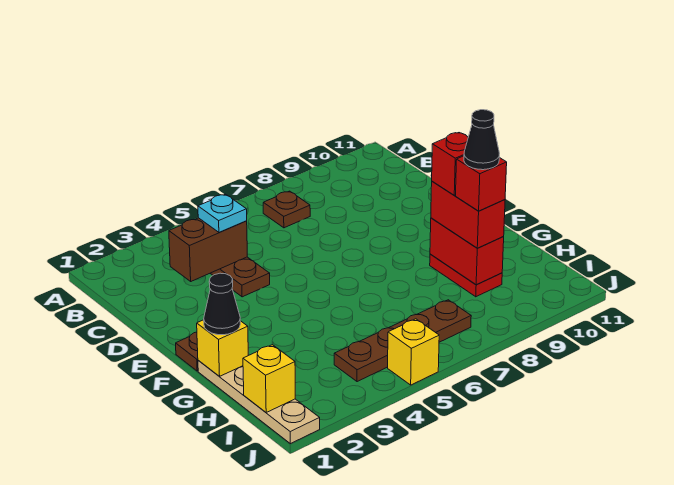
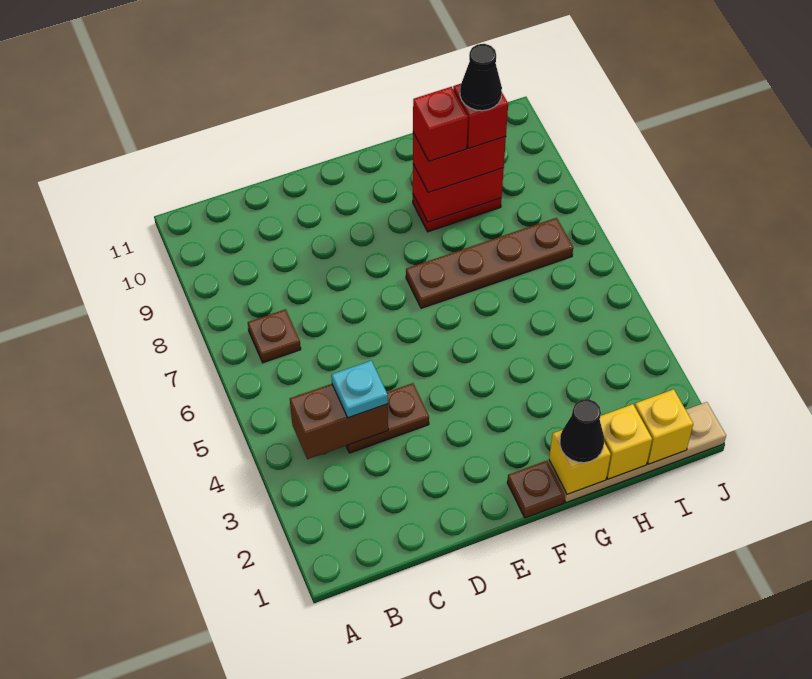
brown brick C3:C4 level 2 -> brown brick B4:C4 level 2
brown plate I4:I7 level 1 -> brown plate F7:I7 level 1
yellow brick J5 level 1 -> yellow brick H1 level 2

